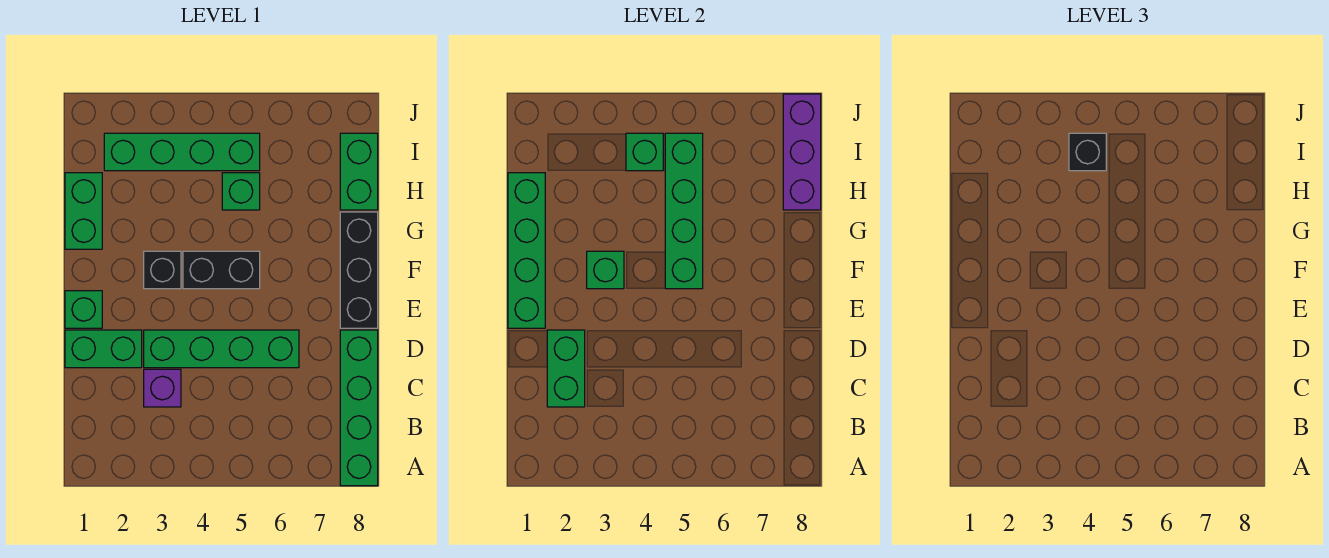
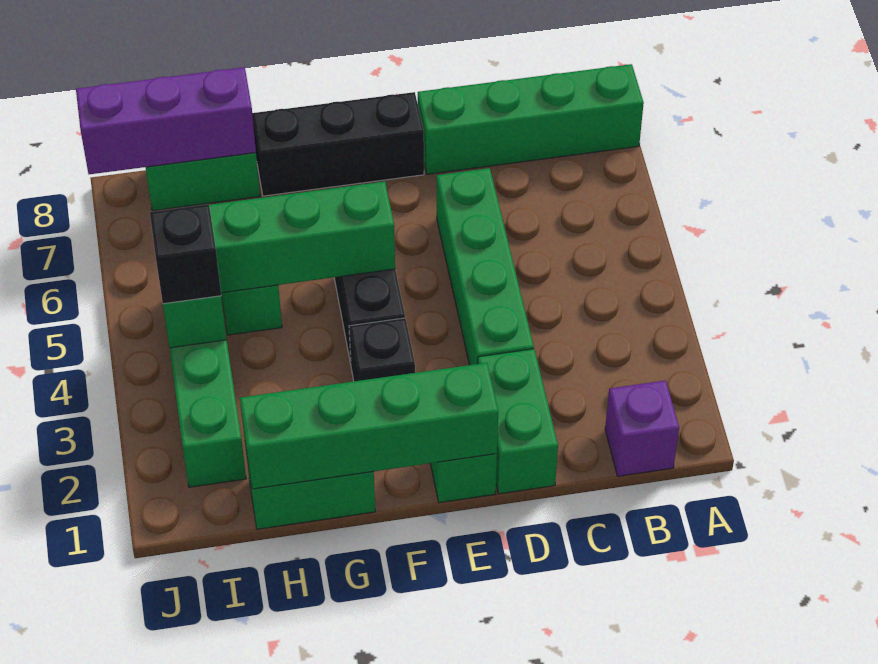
green brick C2:D2 level 2 -> none
purple brick C3 level 1 -> purple brick B1 level 1
green brick F3 level 2 -> none

